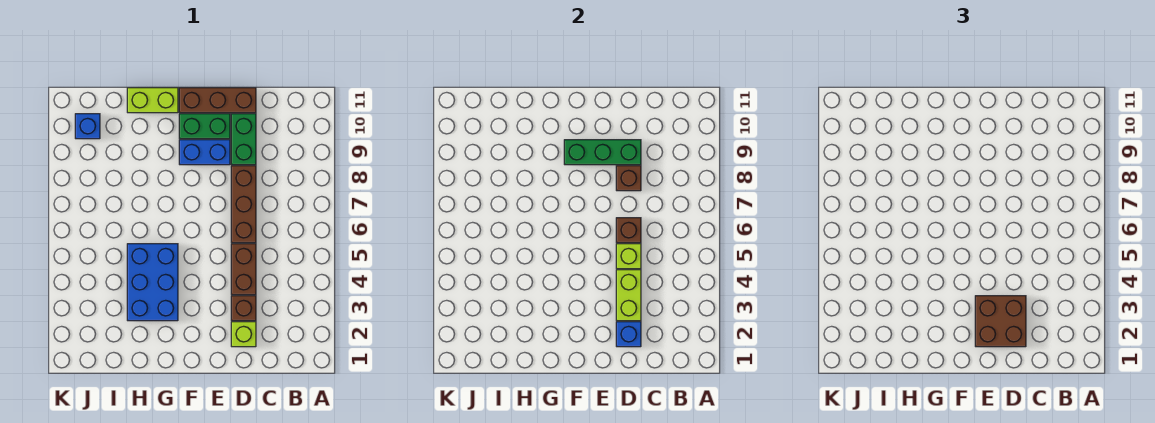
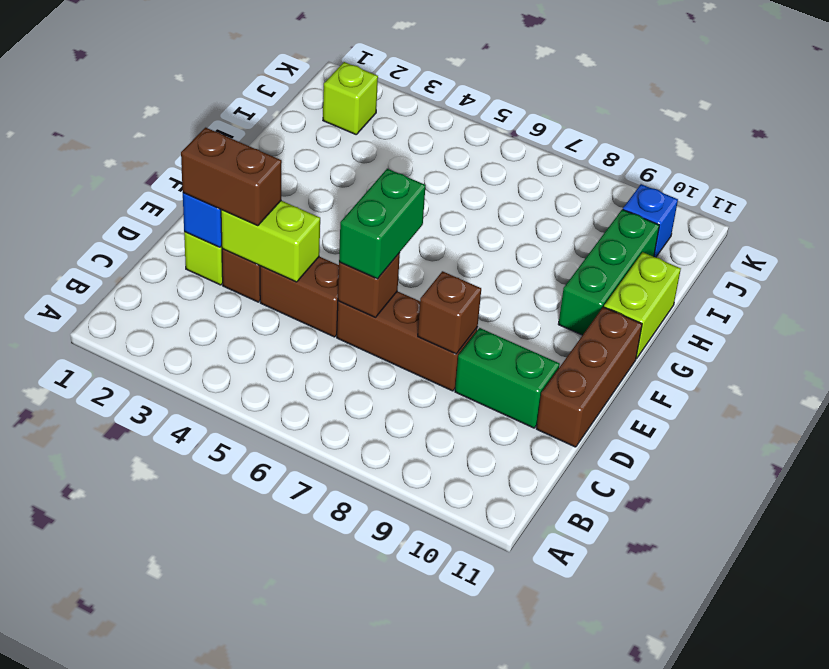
brown brick D2:E3 level 3 -> brown brick D2:D3 level 3
lime brick D5 level 2 -> lime brick J2 level 1
green brick D9:F9 level 2 -> green brick G10:I10 level 1
blue brick E9:F9 level 1 -> none
green brick E10:F10 level 1 -> green brick D6:E6 level 3
blue brick G3:H5 level 1 -> none

